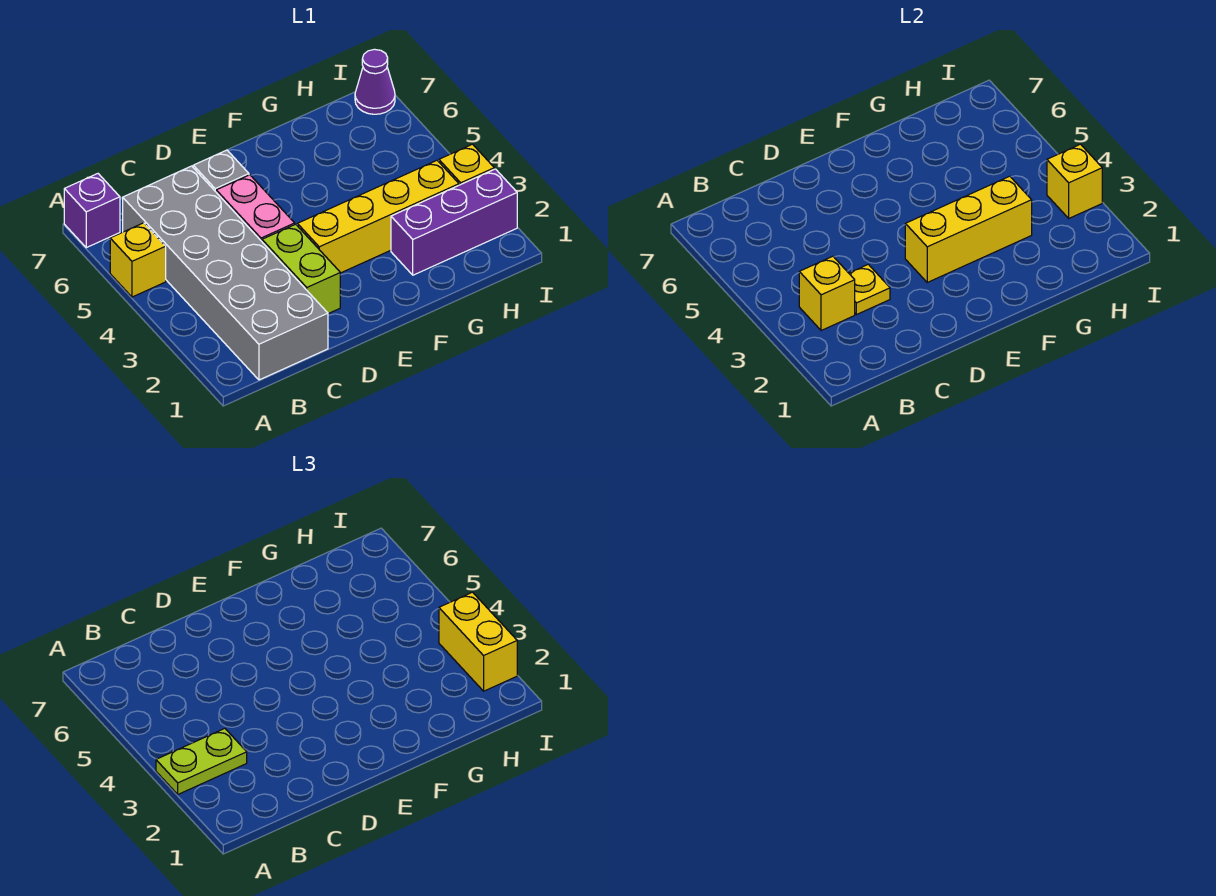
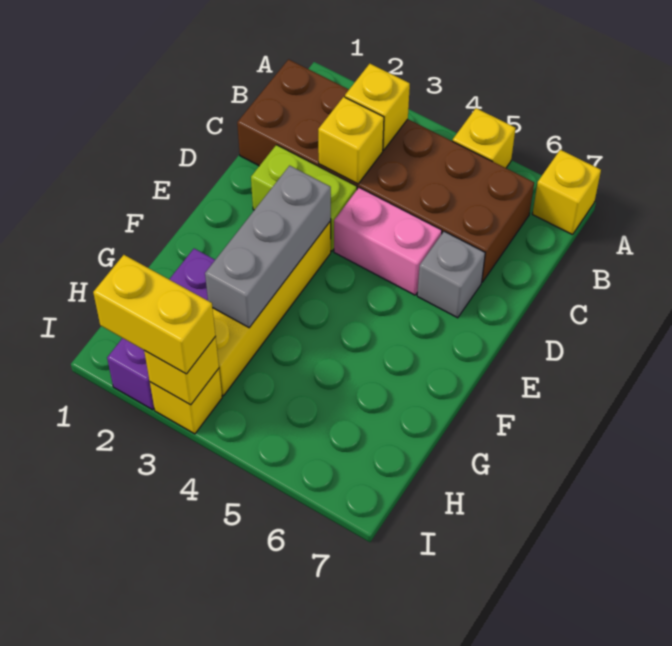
lime plate A3:B3 level 3 -> none
purple brick A7 level 1 -> yellow brick A7 level 1
grey brick B1:C6 level 1 -> brown brick B1:C6 level 1
yellow plate C3 level 2 -> yellow brick C3 level 2
yellow brick E3:G3 level 2 -> grey brick E3:G3 level 2
purple cone I7 level 1 -> none

